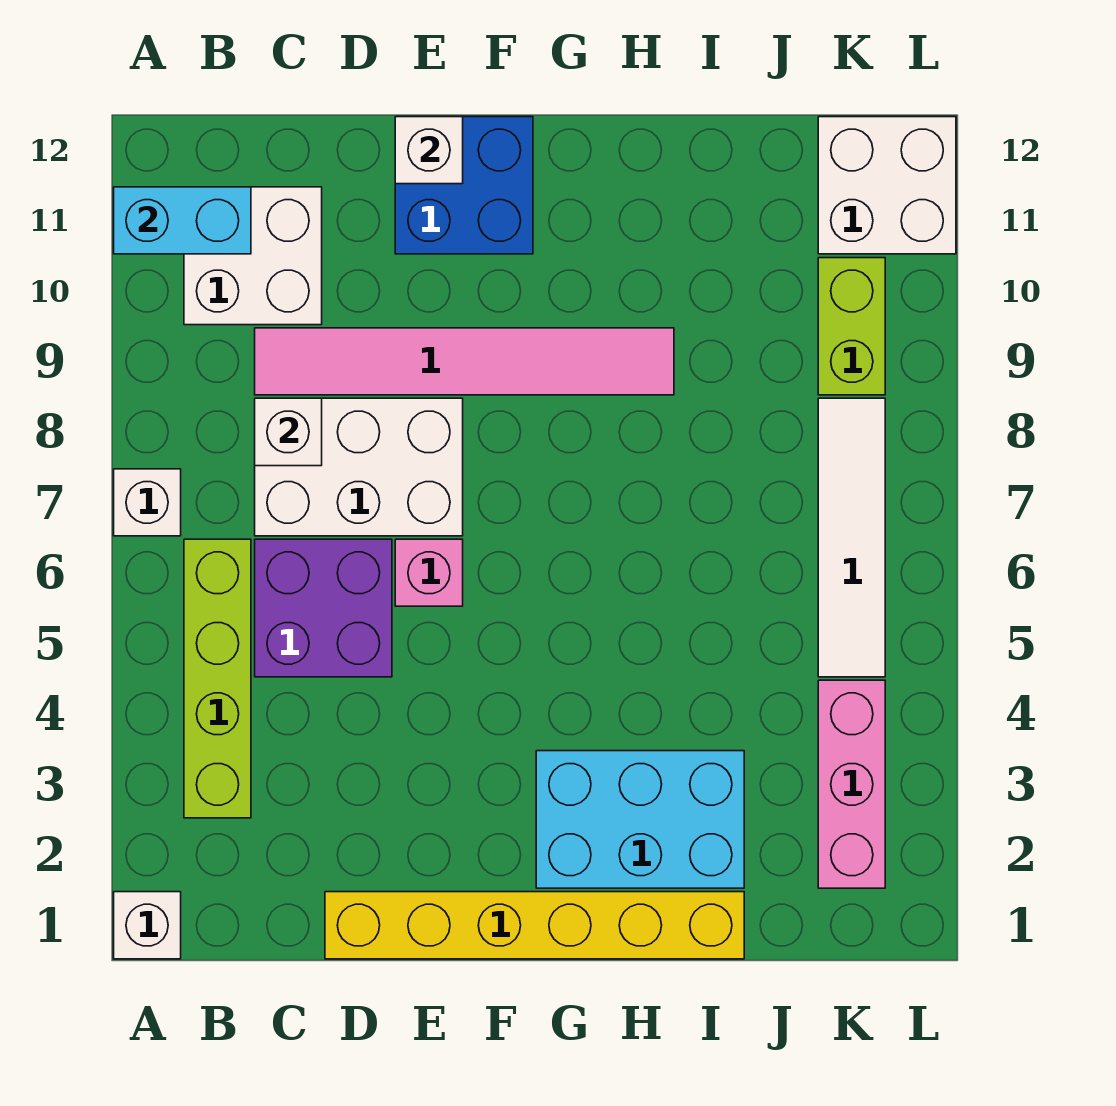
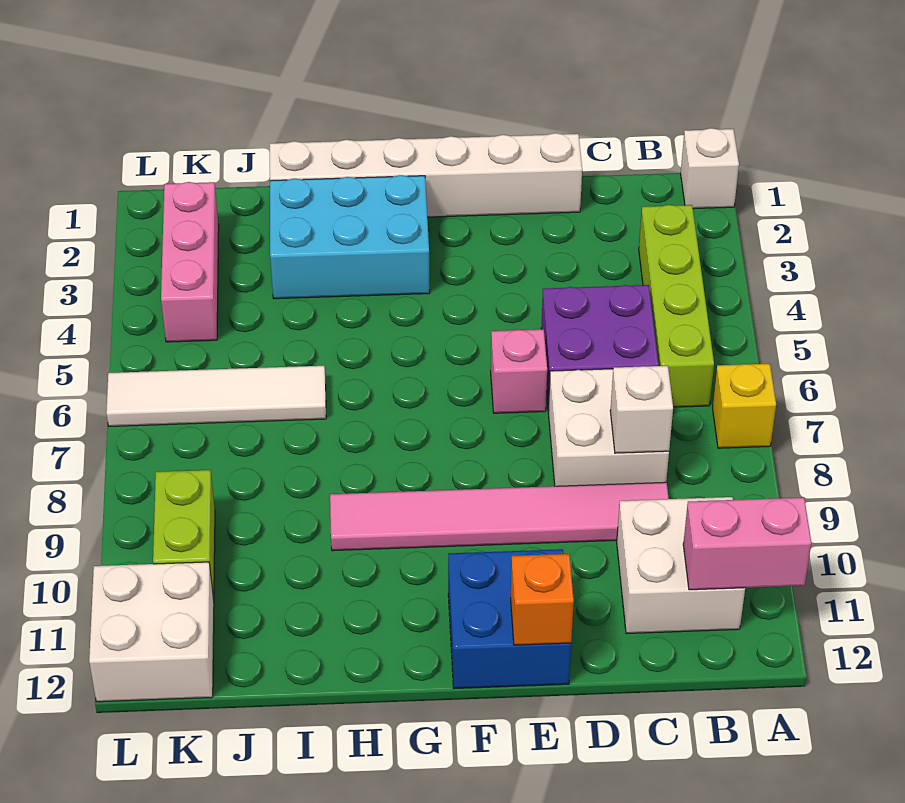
white brick A7 level 1 -> yellow brick A7 level 1
cyan brick A11:B11 level 2 -> pink brick A11:B11 level 2
white brick C7:E8 level 1 -> white brick C7:D8 level 1
yellow brick D1:I1 level 1 -> white brick D1:I1 level 1
white brick E12 level 2 -> orange brick E12 level 2
white tile K5:K8 level 1 -> white tile I6:L6 level 1

